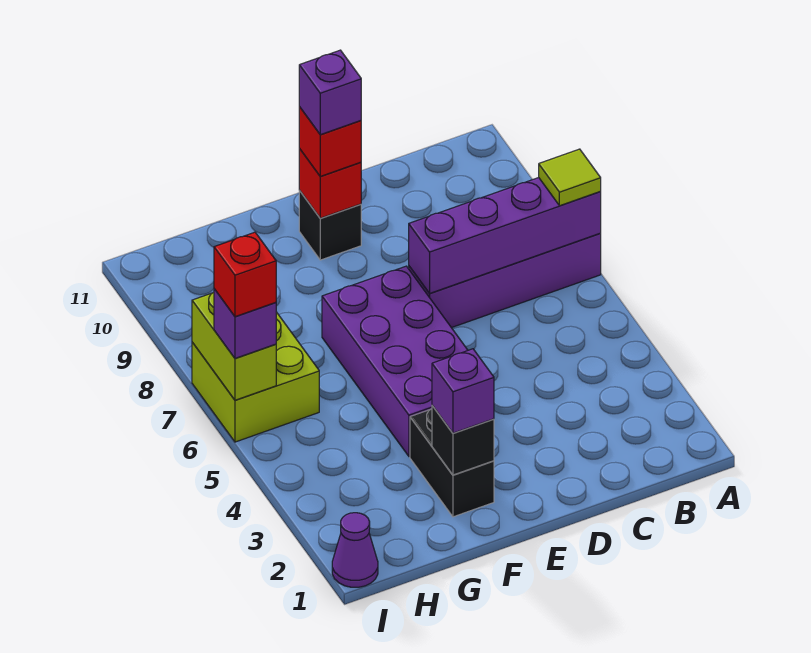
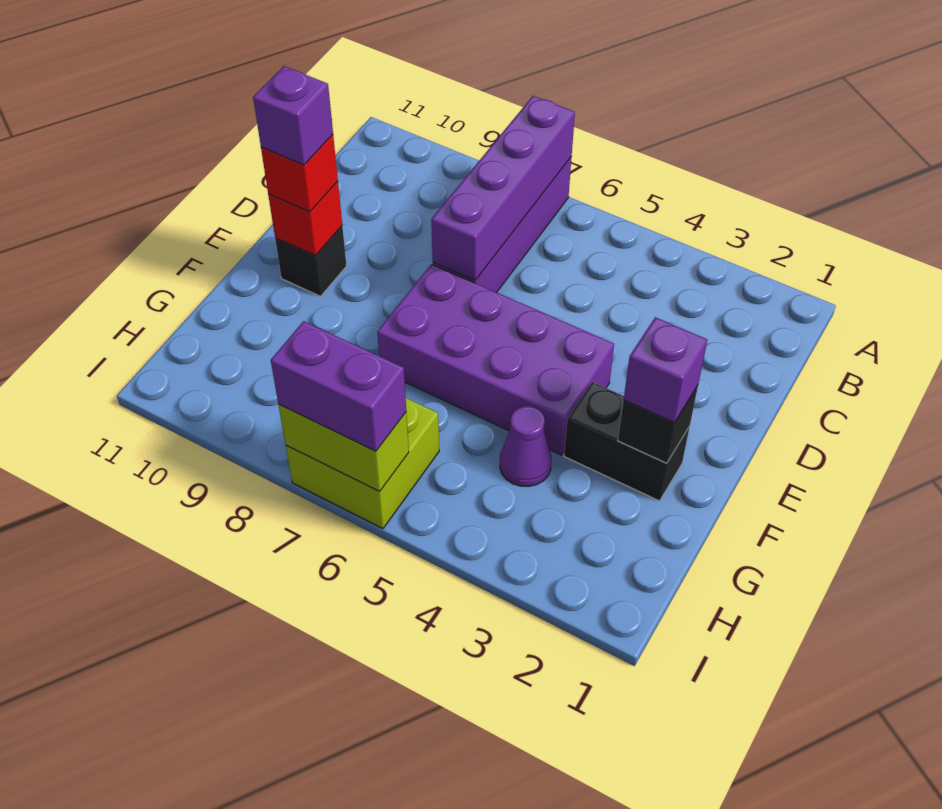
lime tile A7 level 3 -> none
purple cone I1 level 1 -> purple cone G4 level 1
purple brick I6 level 3 -> purple brick I6:I7 level 3
red brick I6 level 4 -> none

